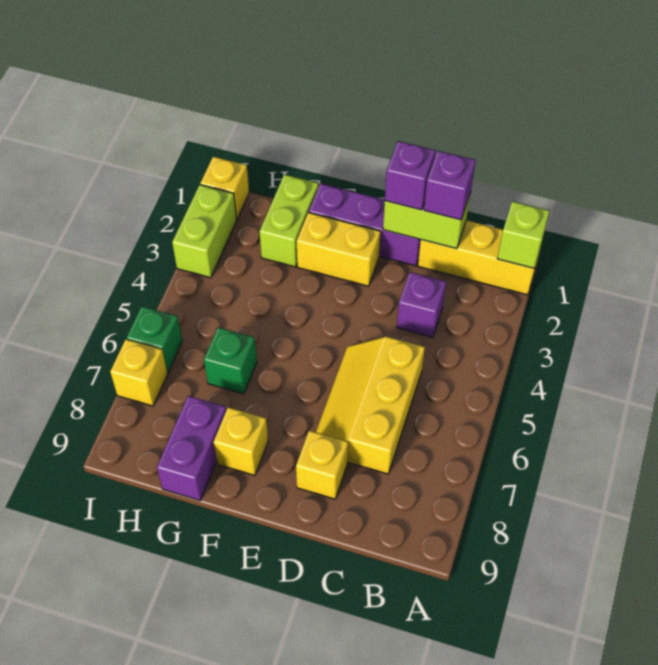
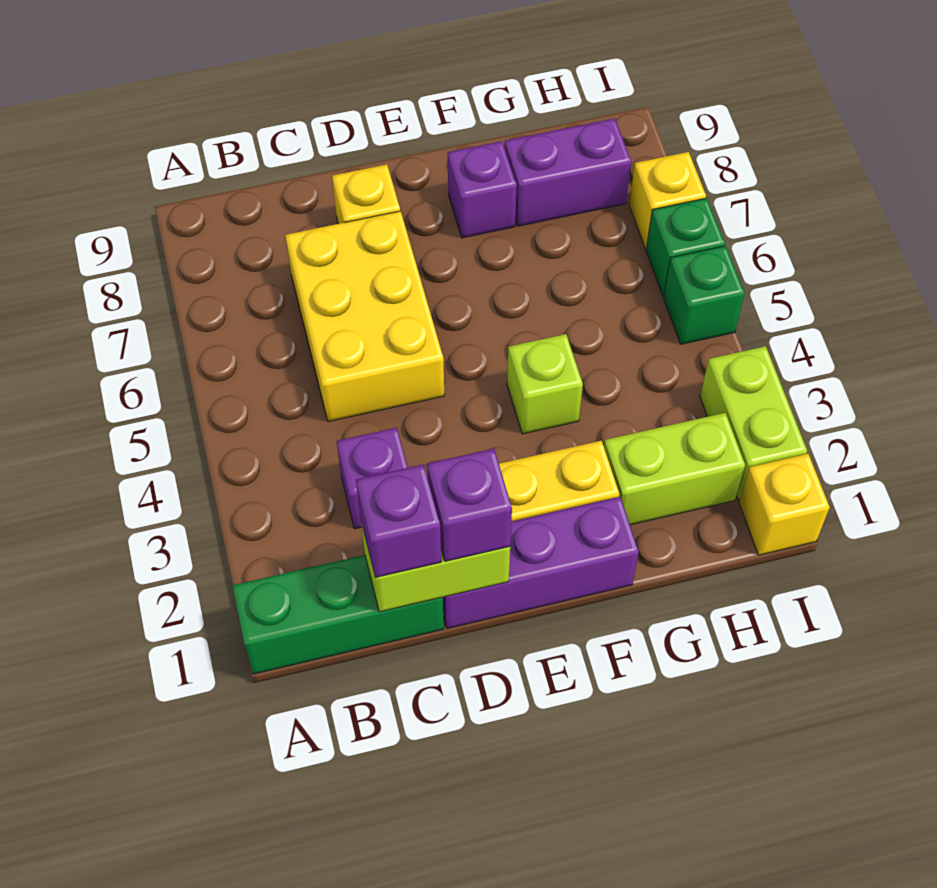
yellow brick A1:C1 level 1 -> green brick A1:C1 level 1
lime brick A1 level 2 -> lime brick F4 level 1
yellow slope C5:D7 level 1 top C -> yellow brick C5:D7 level 1
yellow brick F8 level 1 -> purple brick F8 level 1
lime brick G1:G2 level 1 -> lime brick G2:H2 level 1
green brick G6 level 1 -> green brick I5 level 1
purple brick G8:G9 level 1 -> purple brick G8:H8 level 1

